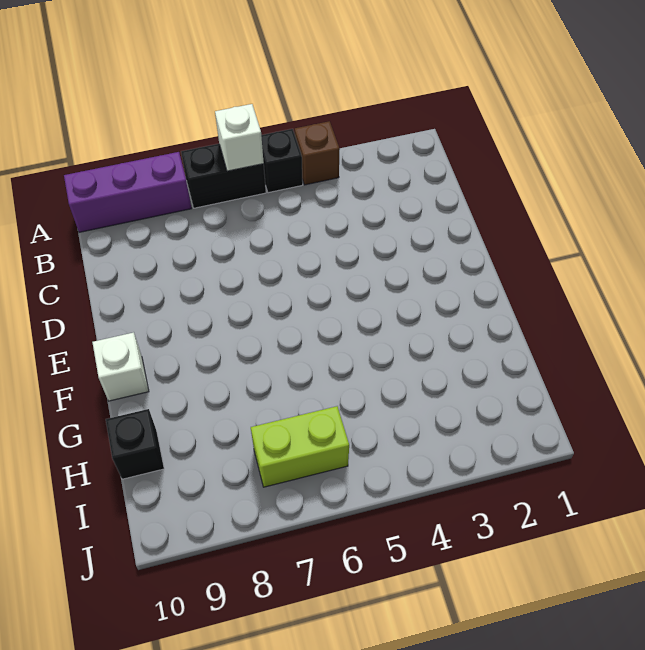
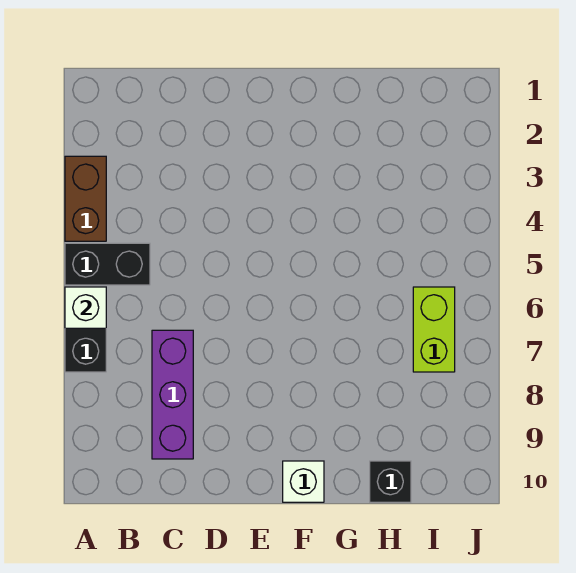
brown brick A4 level 1 -> brown brick A3:A4 level 1
black brick A5 level 1 -> black brick A5:B5 level 1
purple brick A8:A10 level 1 -> purple brick C7:C9 level 1

